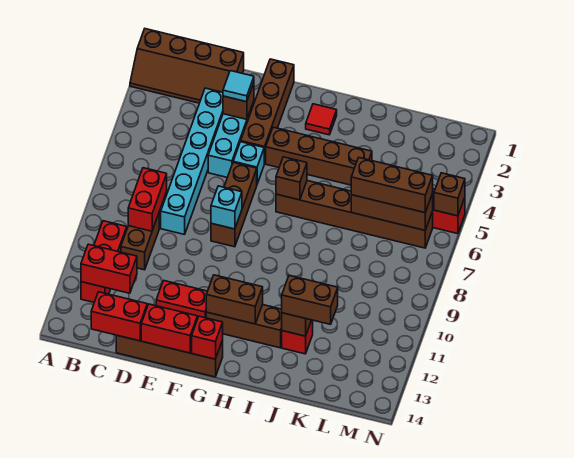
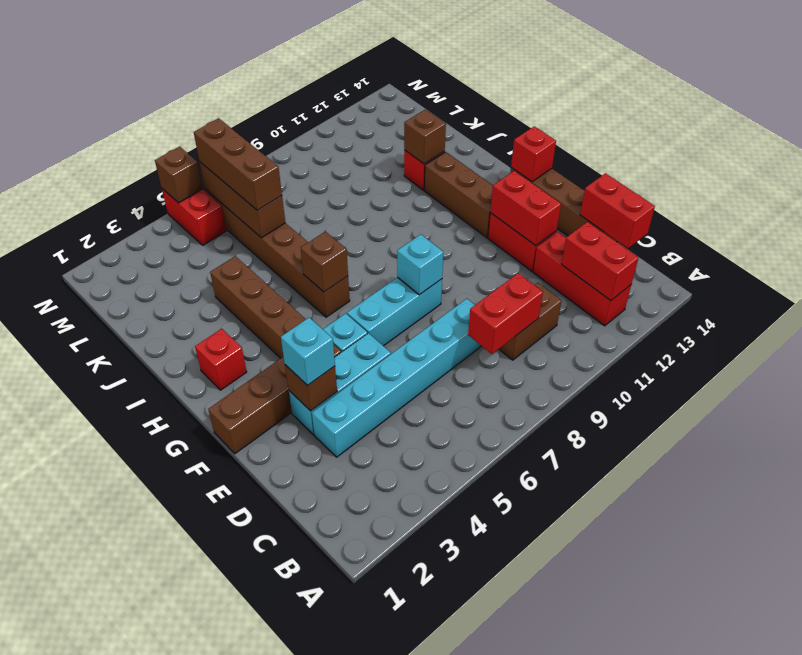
brown slope A1:D2 level 1 top 1 -> none
red brick B10:B12 level 1 -> red brick B12:D12 level 1
cyan tile E3 level 3 -> cyan brick E3 level 3
red brick E14:F14 level 2 -> red brick E12:F12 level 2
brown brick F6:F8 level 1 -> cyan brick F6:F8 level 1
brown brick G12:H12 level 2 -> none
red tile H2 level 1 -> red brick H2 level 1
brown brick J12:K12 level 3 -> none

